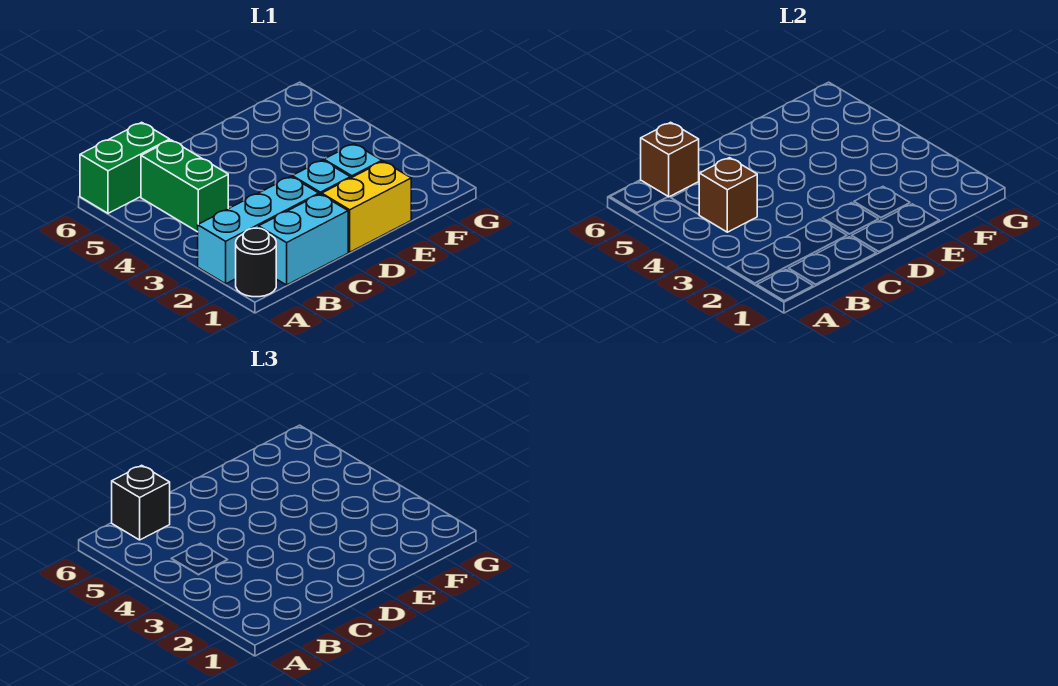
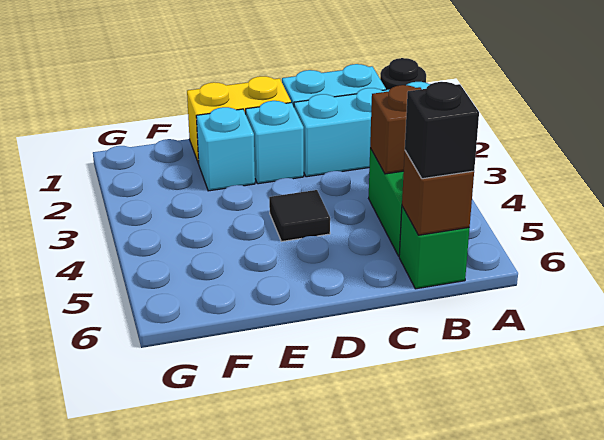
green brick A6:B6 level 1 -> green brick B6 level 1
none -> black tile D4 level 1

